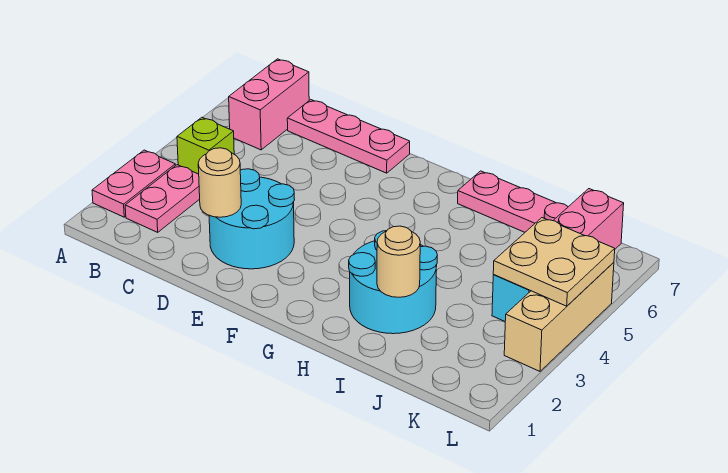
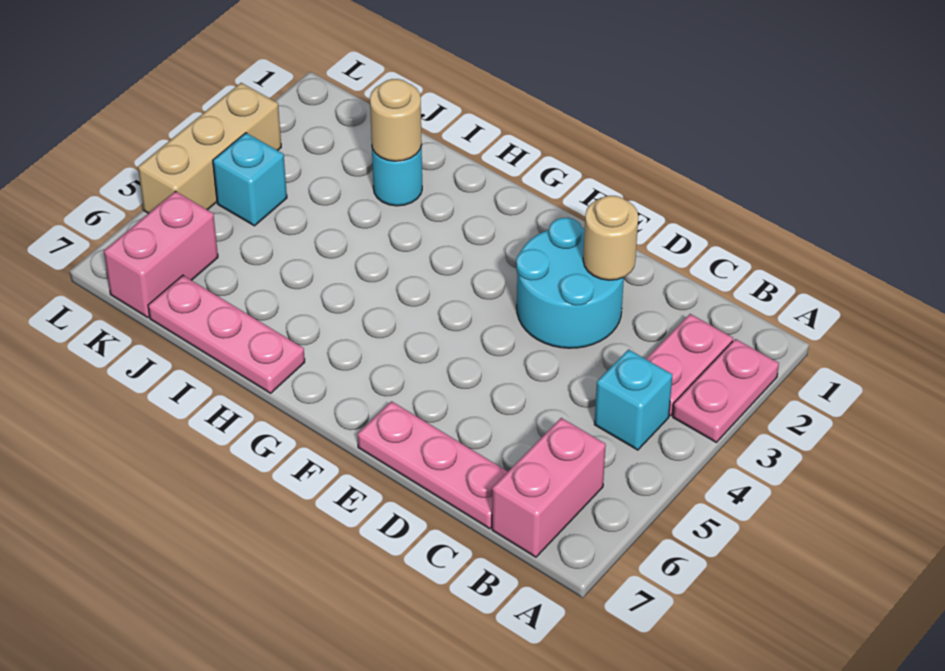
lime brick B4 level 1 -> cyan brick B4 level 1
cyan round brick H2:I3 level 1 -> cyan round brick I2 level 1
tan plate K4:L5 level 2 -> none

